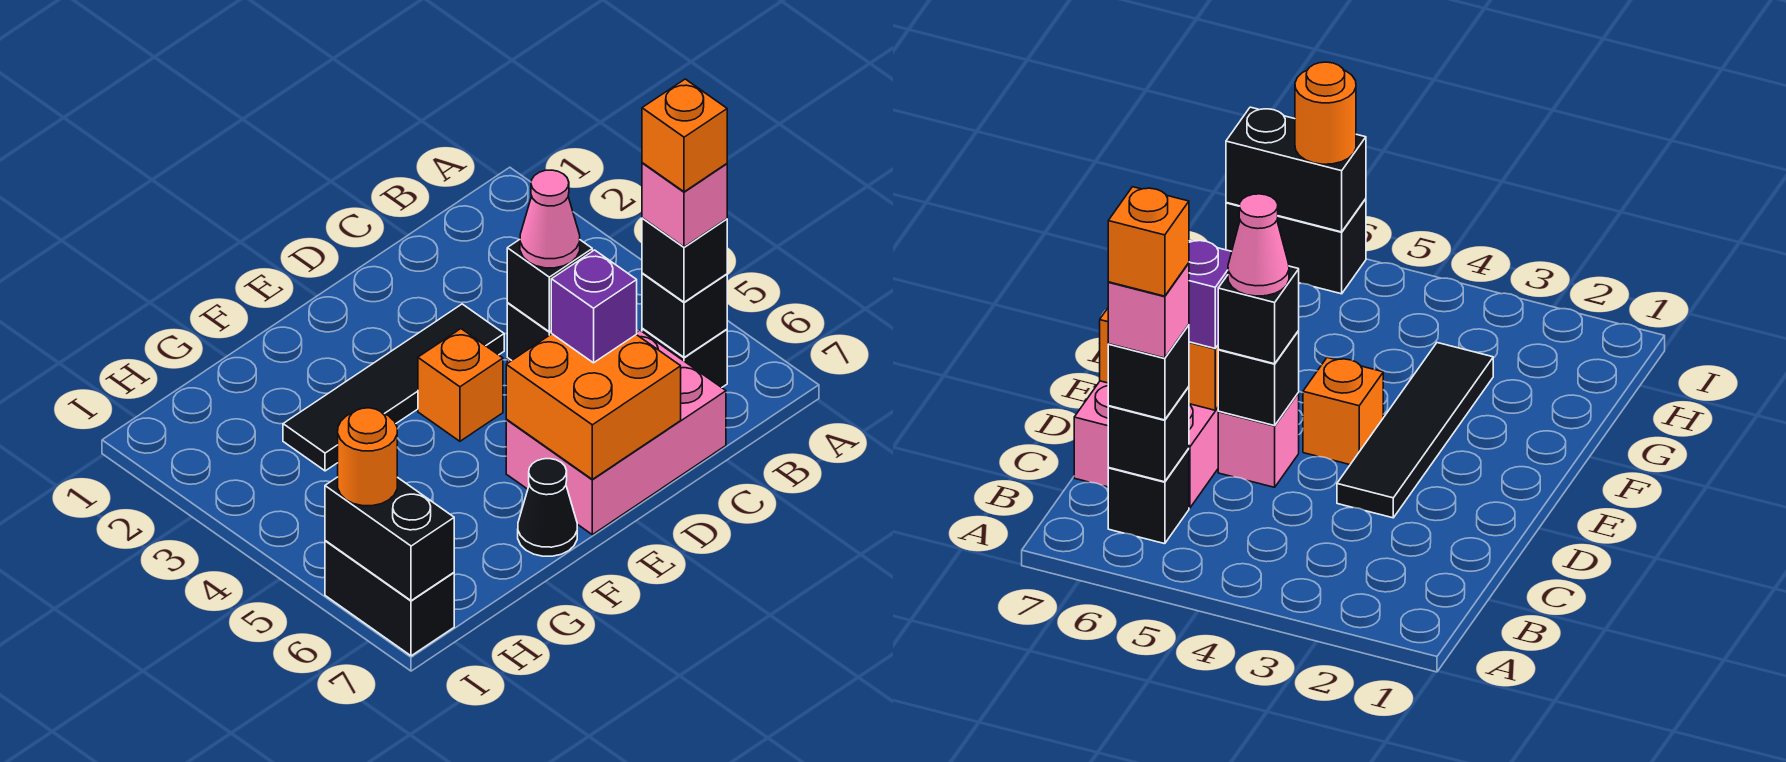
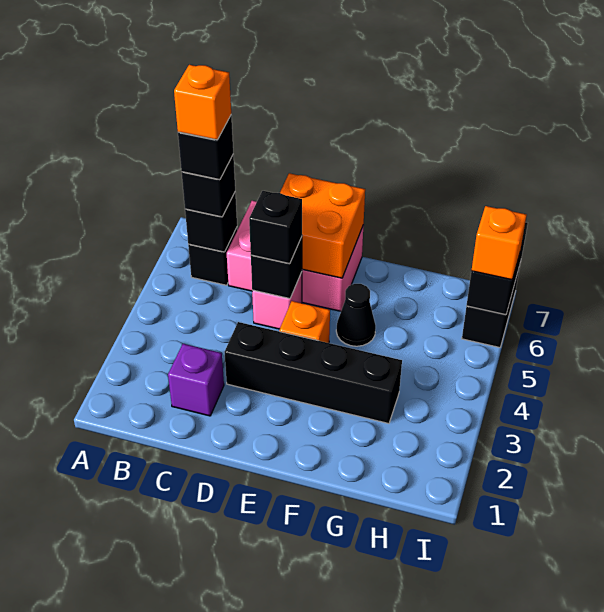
pink brick B6 level 4 -> black brick B6 level 4
black tile D3:G3 level 1 -> black brick D3:G3 level 1
pink cone D5 level 4 -> none
purple brick D6 level 3 -> purple brick C2 level 1
black cone F7 level 1 -> black cone F5 level 1
orange round brick I6 level 3 -> orange brick I6 level 3

